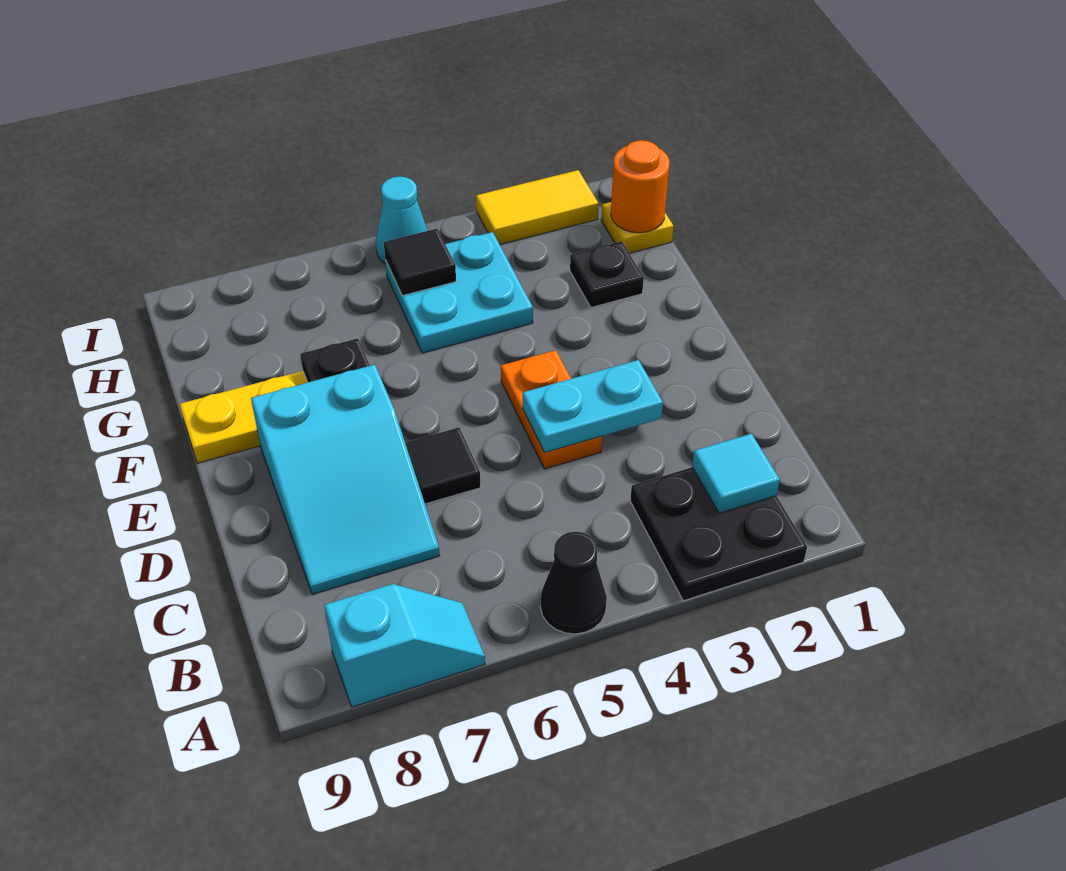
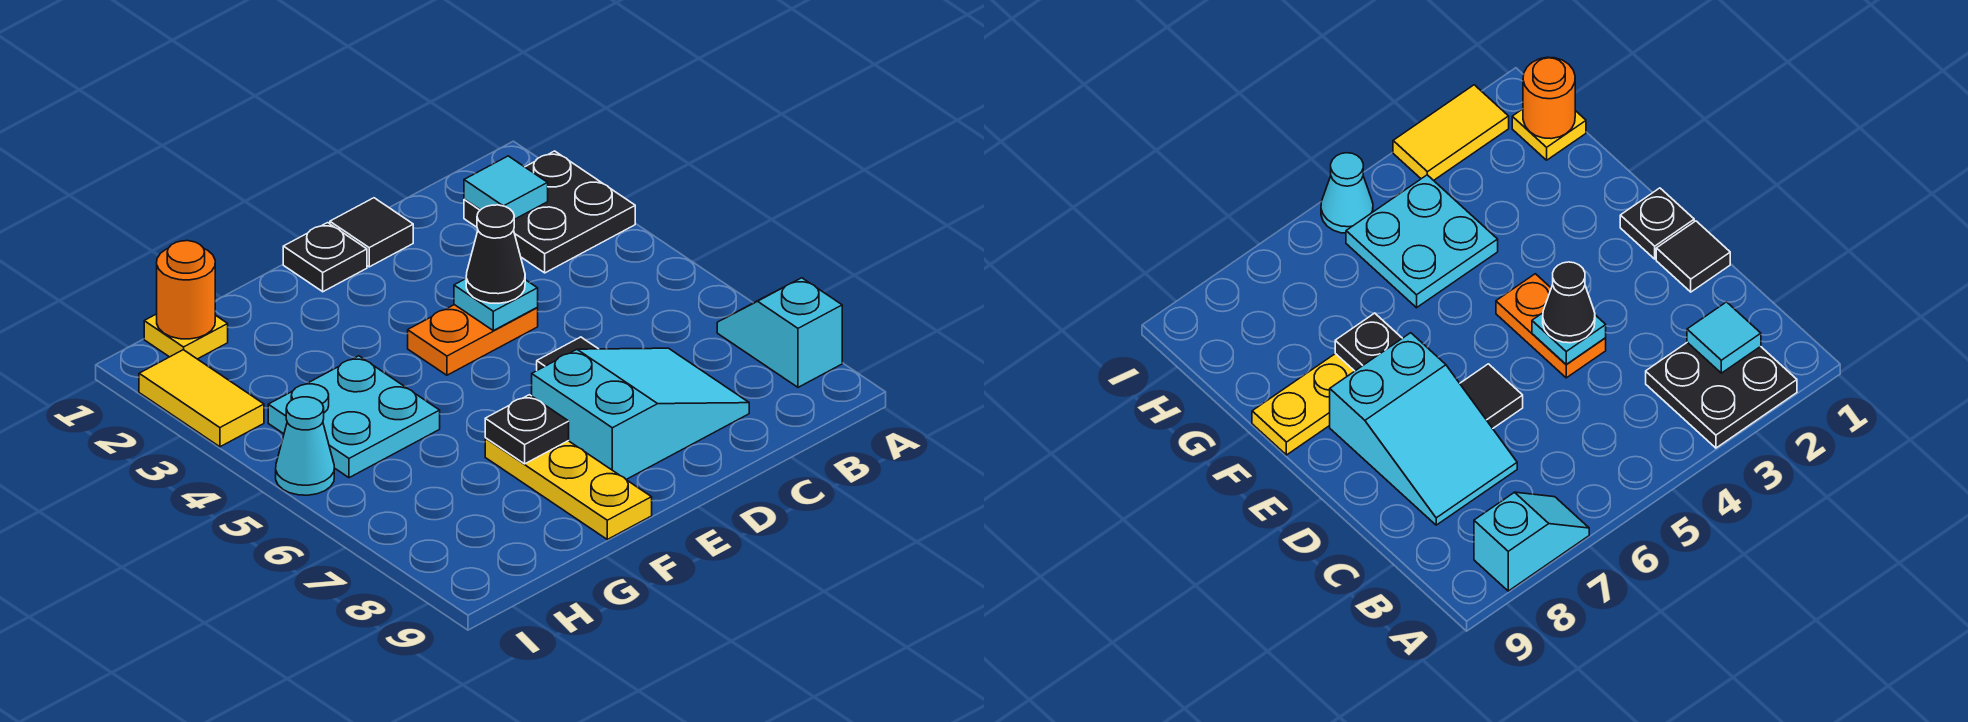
black cone A5 level 1 -> black cone D4 level 3
cyan plate D3:D4 level 2 -> cyan plate D4 level 2
black plate G2 level 1 -> black plate E1 level 1
black tile H5 level 2 -> black tile D1 level 1

